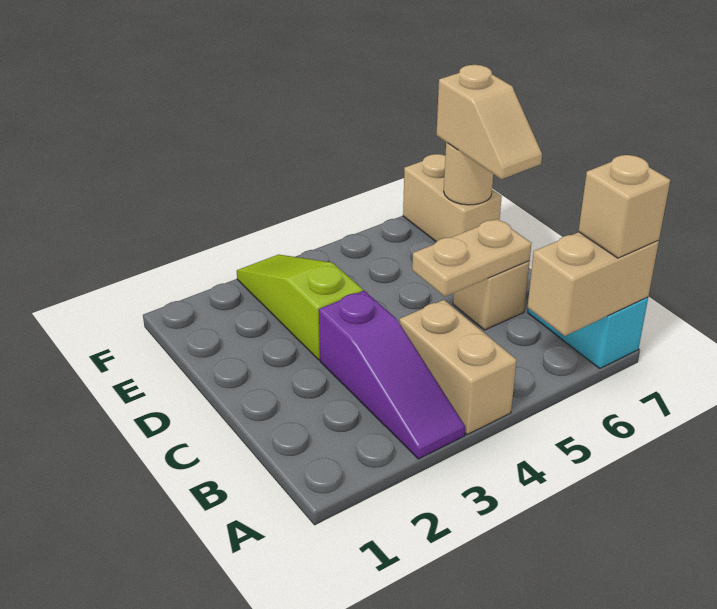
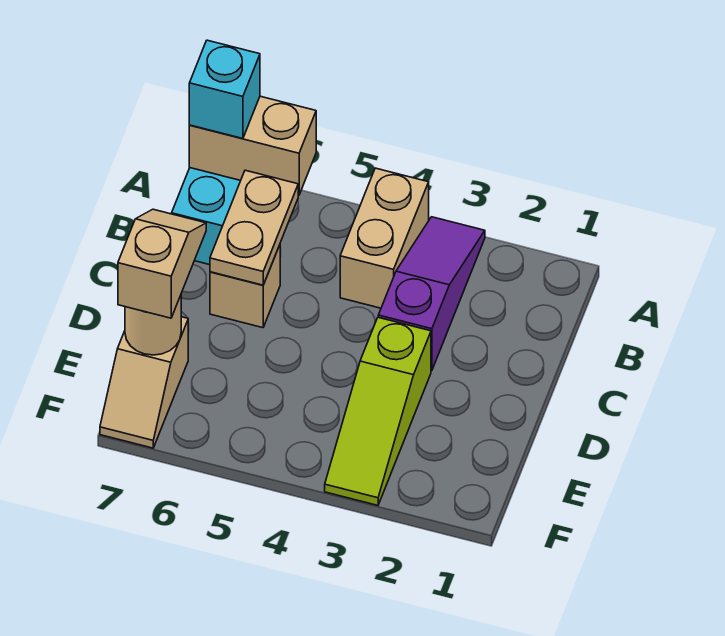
tan brick A7 level 3 -> cyan brick A7 level 3
tan plate C5:C6 level 2 -> tan plate B6:C6 level 2
tan brick E7:F7 level 1 -> tan slope E7:F7 level 1 top E

